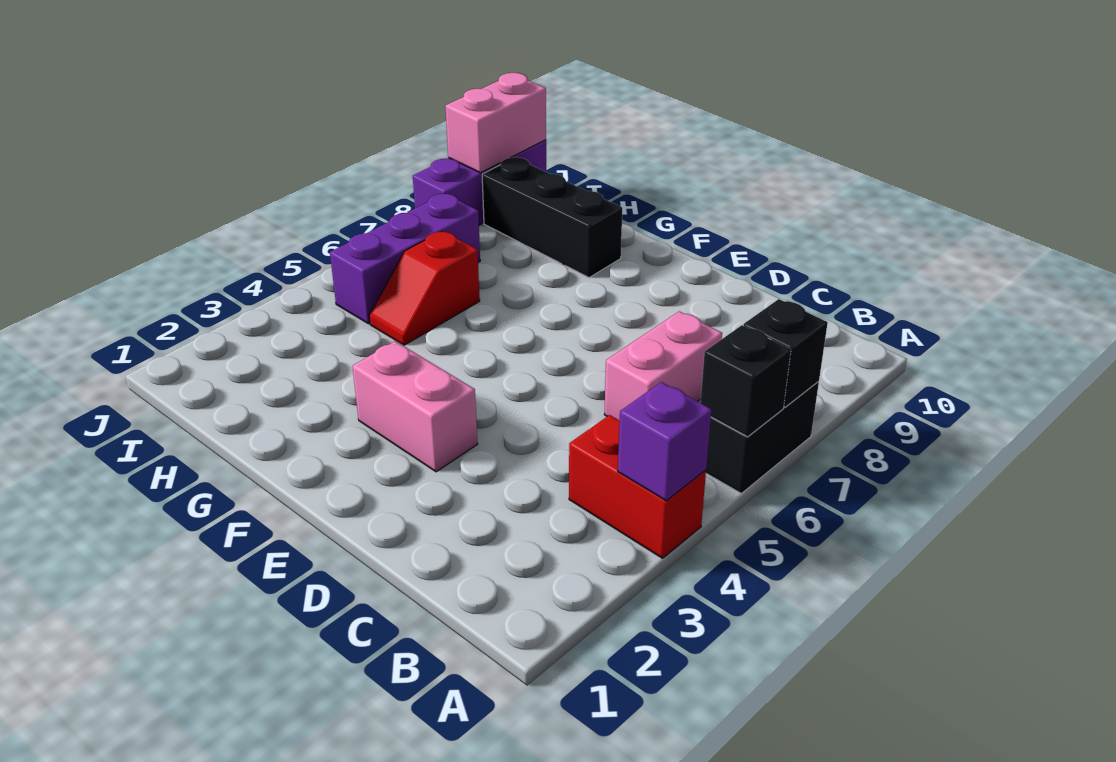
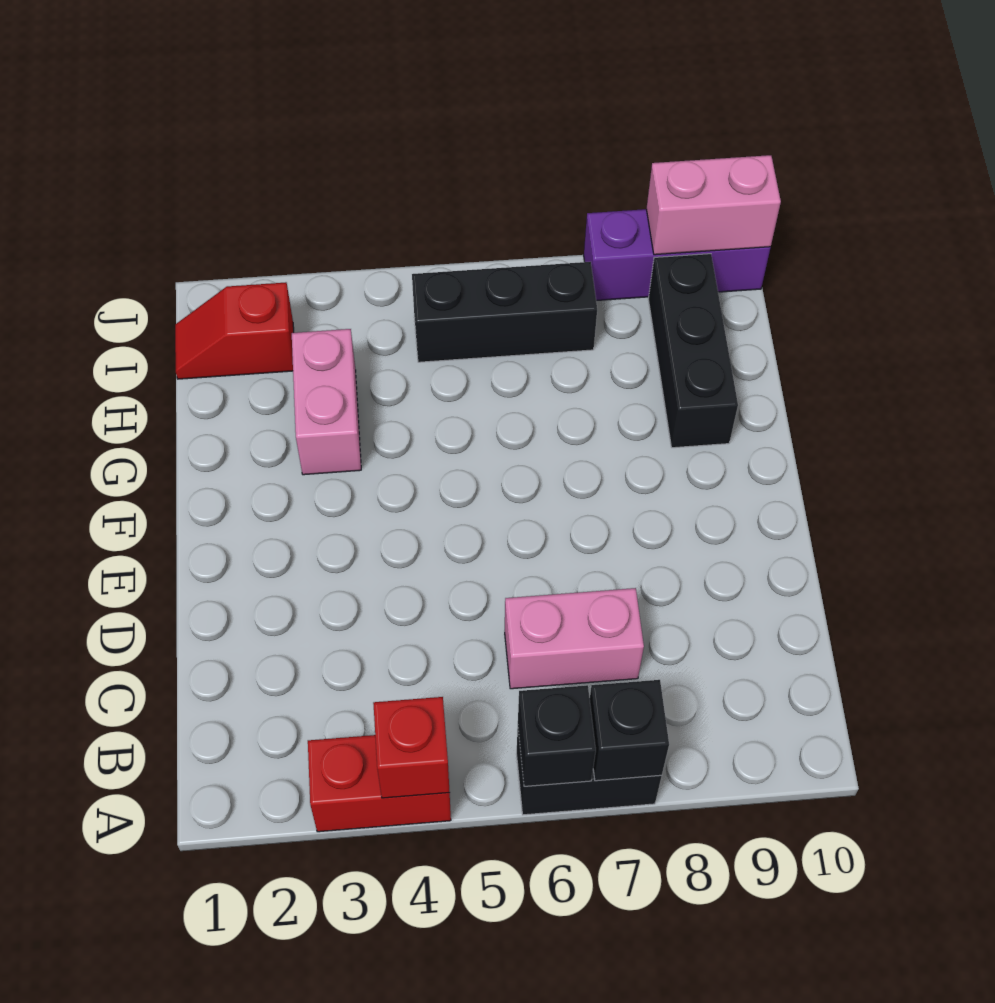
red brick A4:B4 level 1 -> red brick A3:A4 level 1
purple brick A4 level 2 -> red brick A4 level 2
pink brick E3:F3 level 1 -> pink brick G3:H3 level 1
red slope H5:H6 level 1 top 6 -> red slope I1:I2 level 1 top 2
purple brick I5:I7 level 1 -> black brick I5:I7 level 1

